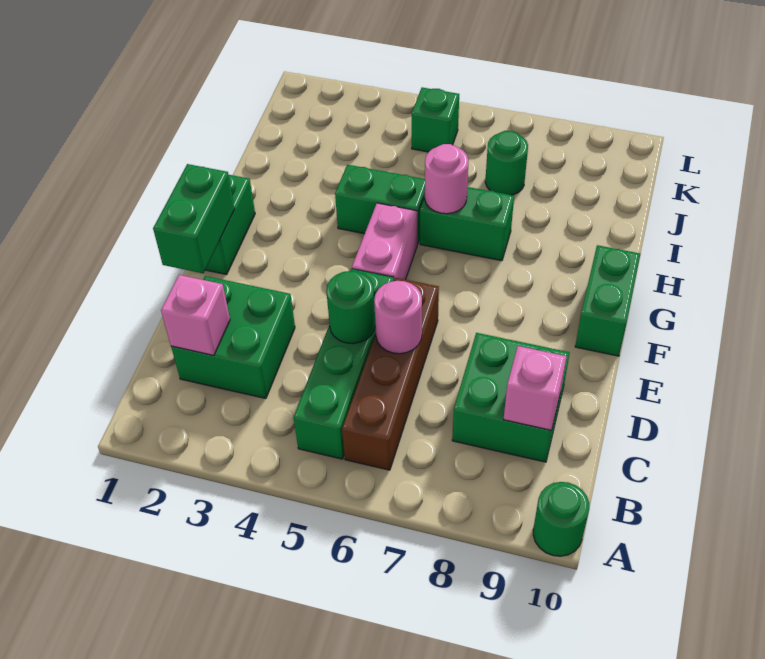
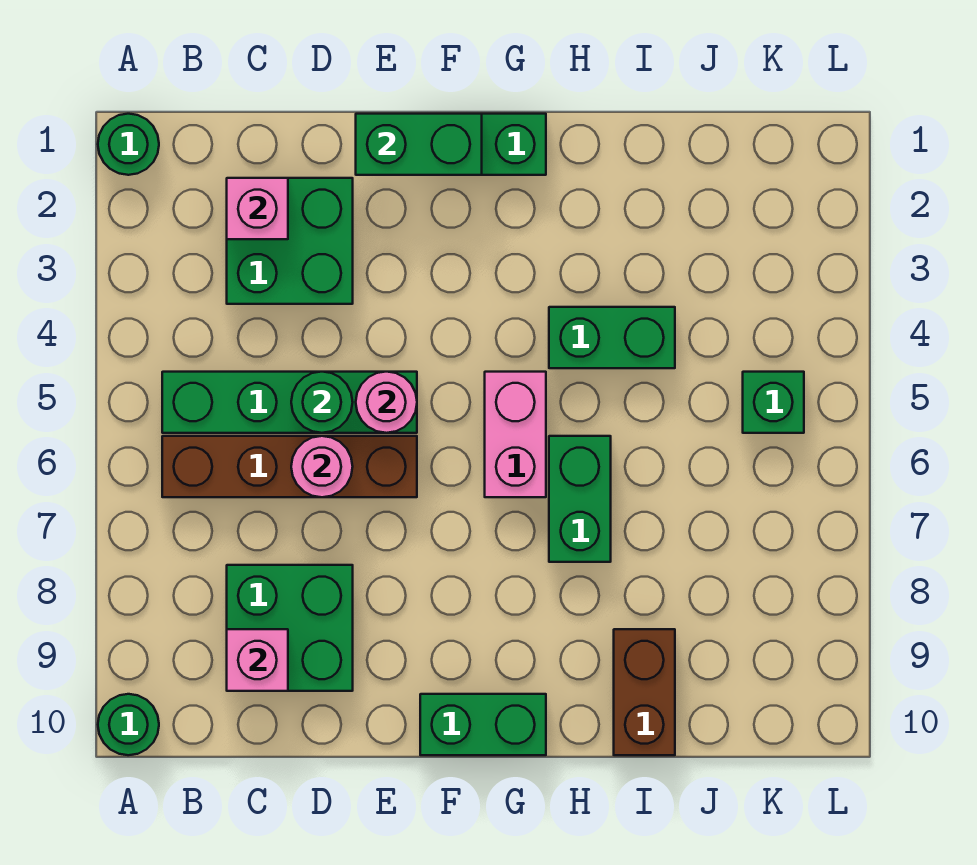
pink brick F5:G5 level 1 -> pink brick G5:G6 level 1
green brick H4:H5 level 1 -> green brick H4:I4 level 1
pink round brick H6 level 2 -> pink round brick E5 level 2
none -> brown brick I9:I10 level 1
green round brick J7 level 1 -> green round brick A1 level 1

